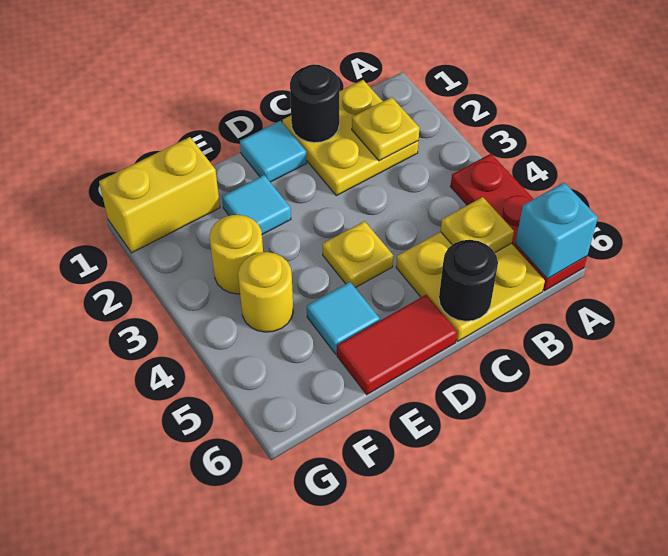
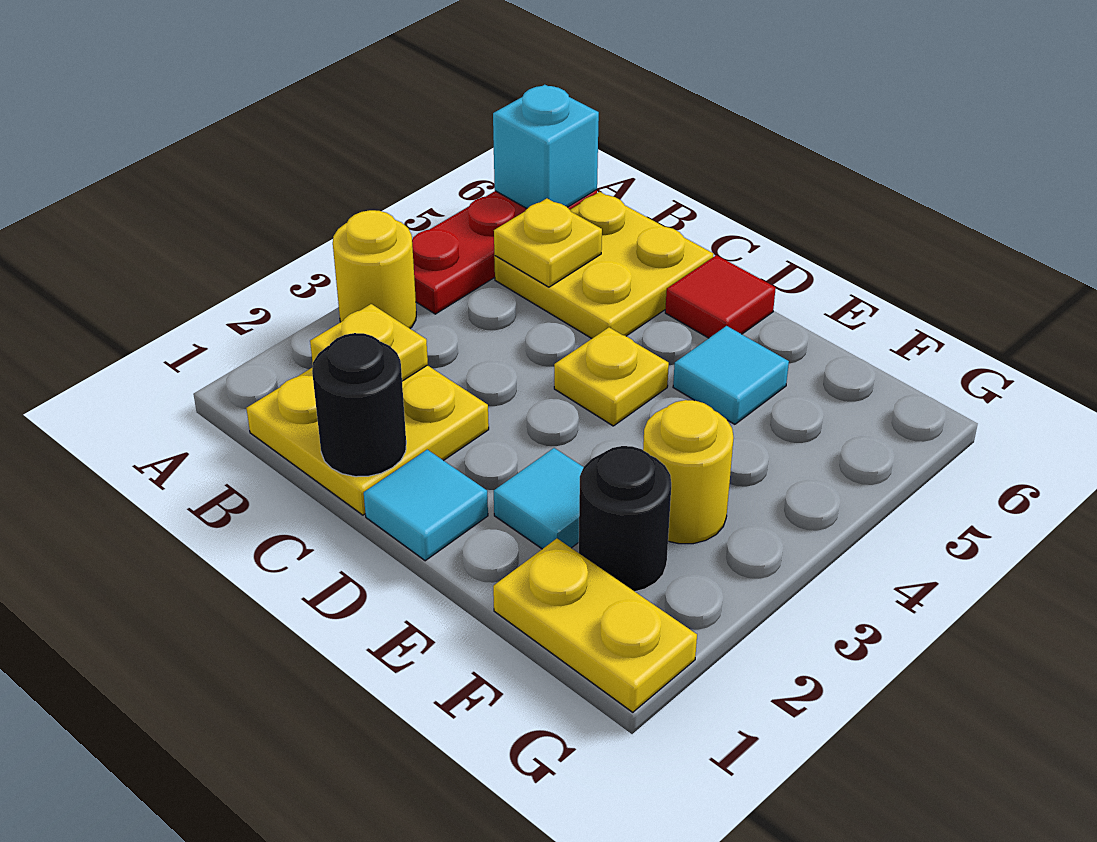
black round brick C6 level 2 -> black round brick F2 level 1
red tile D6:E6 level 1 -> red tile D6 level 1
yellow brick F1:G1 level 1 -> yellow plate F1:G1 level 1
yellow round brick F4 level 1 -> yellow round brick A3 level 1

